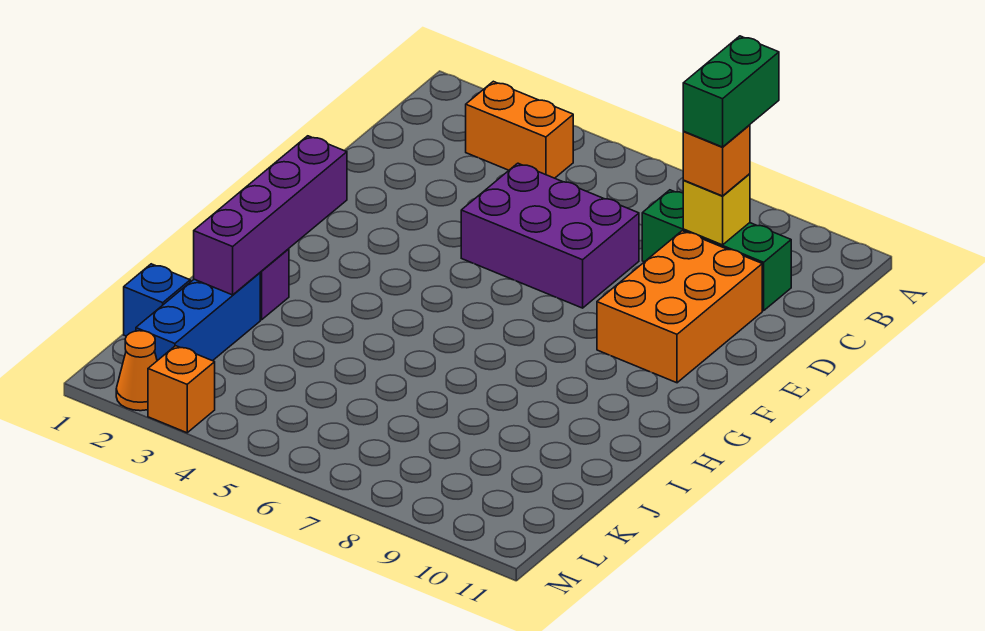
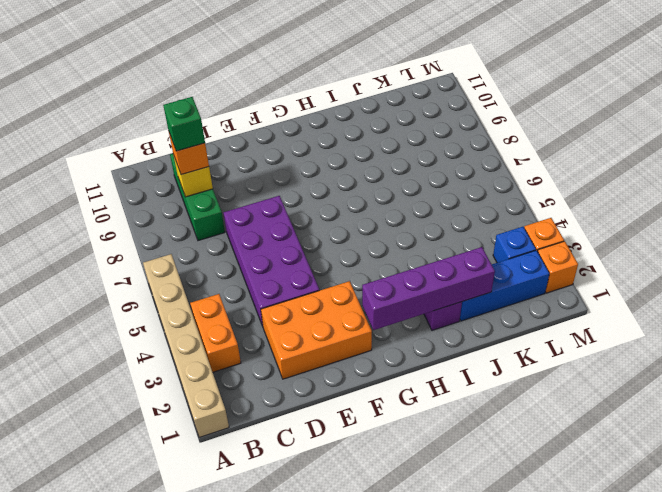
none -> tan brick A1:A6 level 1
green brick B9:C9 level 4 -> green brick C9 level 4
purple brick D5:E7 level 1 -> purple brick D4:E7 level 1
orange brick D9:F10 level 1 -> orange brick D2:F3 level 1
blue brick K1 level 1 -> blue brick L3 level 1
orange cone M2 level 1 -> orange brick M2 level 1

